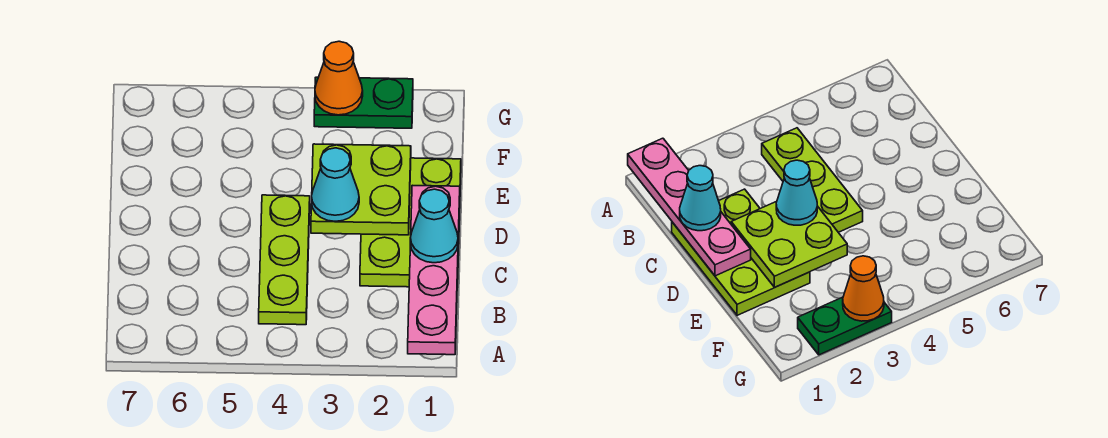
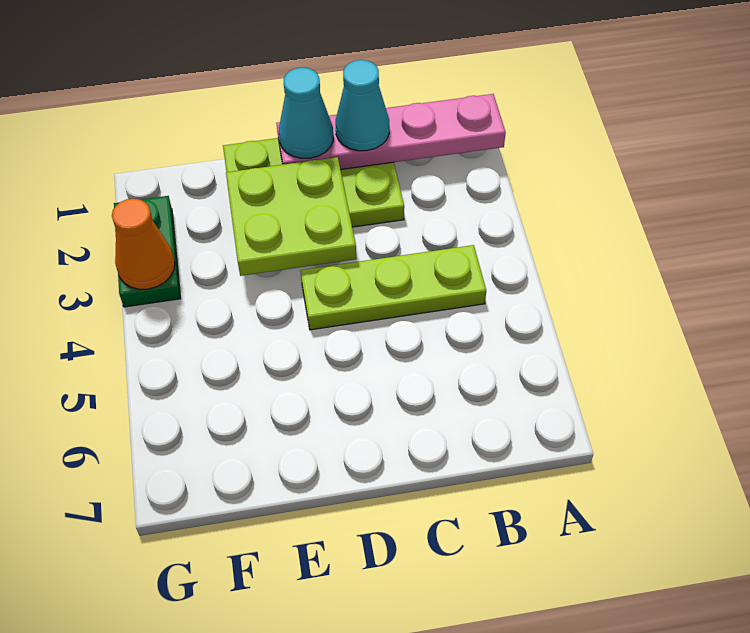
cyan cone D3 level 3 -> cyan cone D1 level 3

